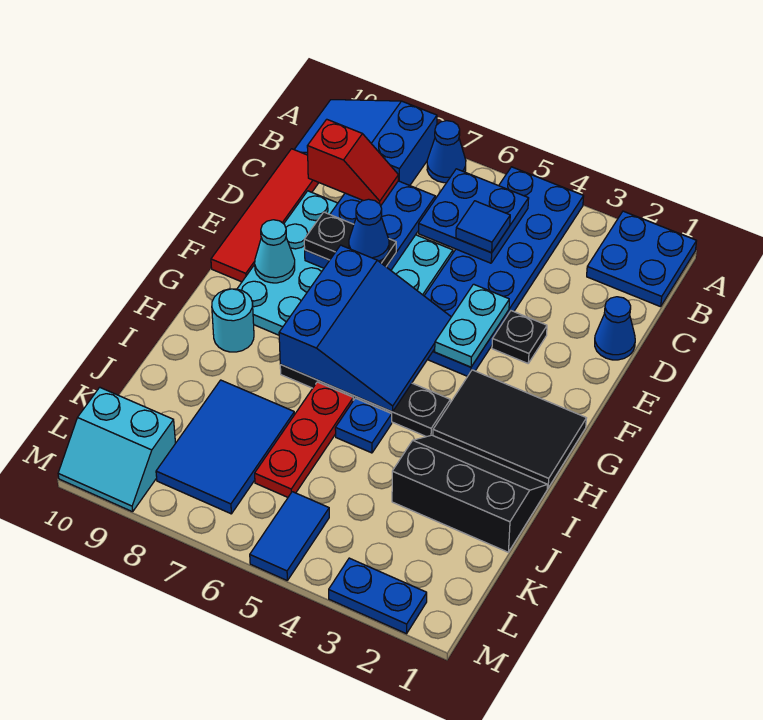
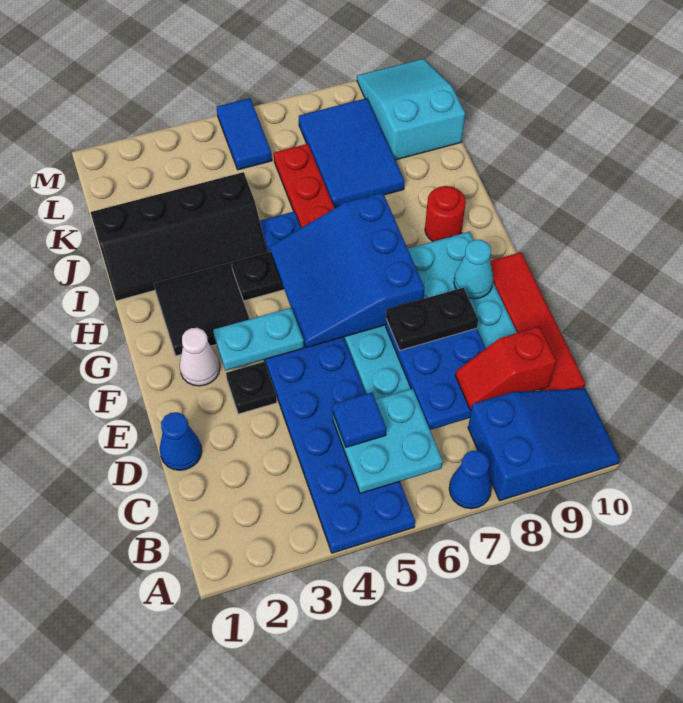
blue plate A1:B2 level 1 -> none
blue plate B5:C6 level 2 -> cyan plate B5:C6 level 2
cyan plate E4:F4 level 2 -> cyan plate F3:F4 level 2
blue cone E7 level 4 -> none
none -> white cone F2 level 1
black tile G1:H3 level 1 -> black tile G2:H3 level 1
cyan round brick H9 level 1 -> red round brick H9 level 1
black slope I1:J3 level 1 top J -> black slope I1:J4 level 1 top J
cyan slope L9:M10 level 1 top L -> cyan slope K9:M10 level 1 top K
blue plate M2:M3 level 1 -> none

